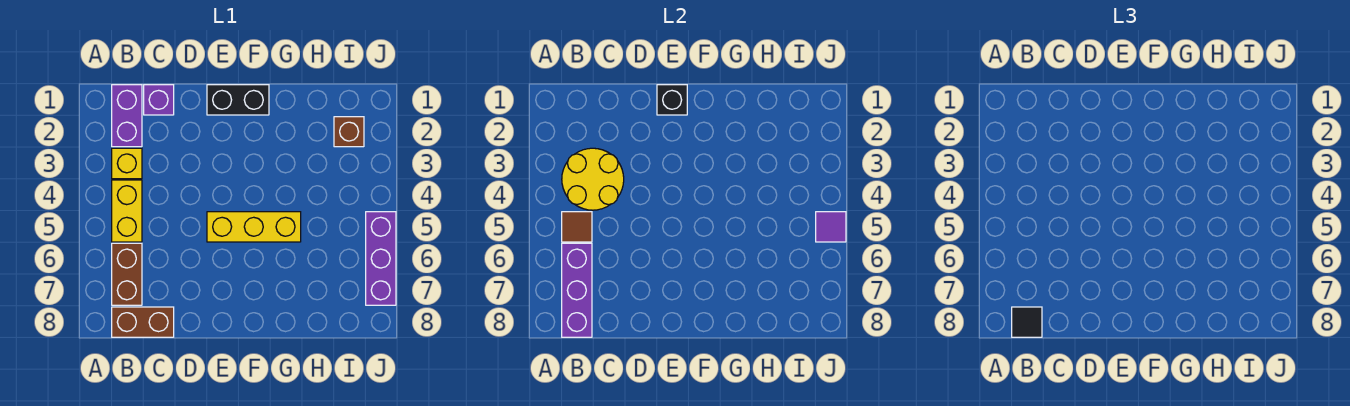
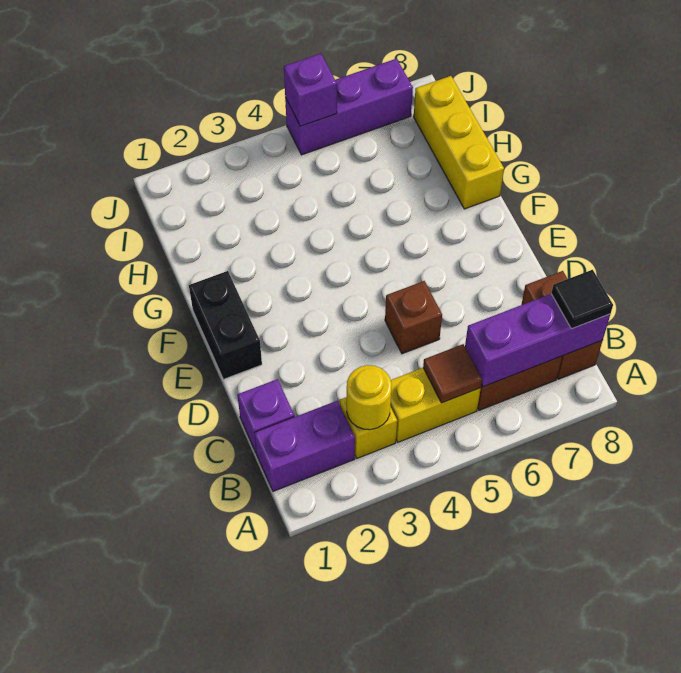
yellow round brick B3:C4 level 2 -> yellow round brick B3 level 2
black brick E1 level 2 -> none
yellow brick E5:G5 level 1 -> yellow brick G8:I8 level 1
brown brick I2 level 1 -> brown brick D5 level 1
purple tile J5 level 2 -> purple brick J5 level 2

